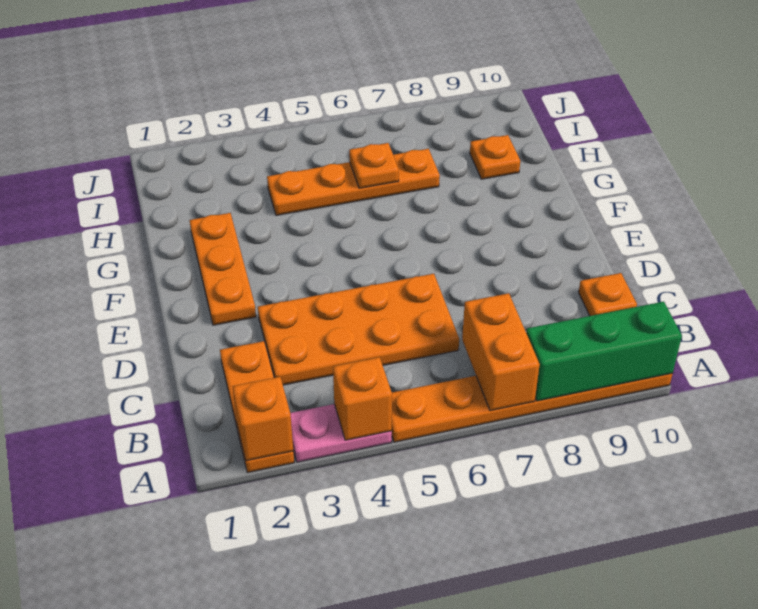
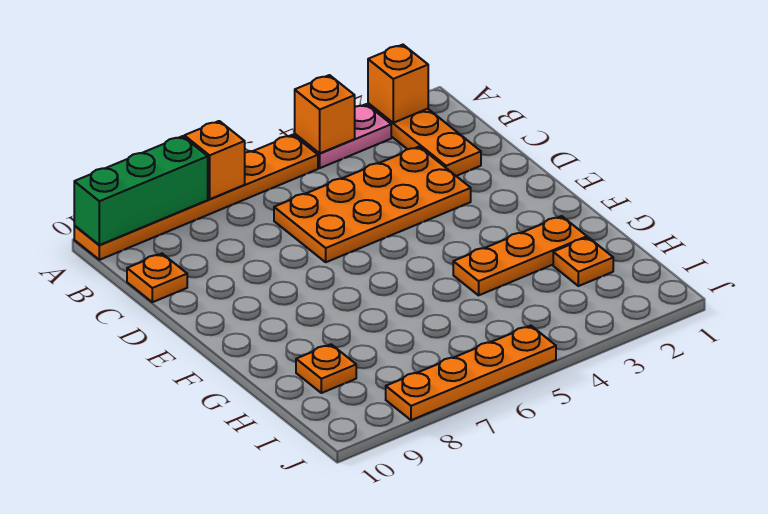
orange brick A7:B7 level 2 -> orange brick A7 level 2
orange plate E2:G2 level 1 -> orange plate G2:G4 level 1
orange plate H4:H7 level 1 -> orange plate J5:J8 level 1
orange plate H6 level 2 -> orange plate H2 level 1

